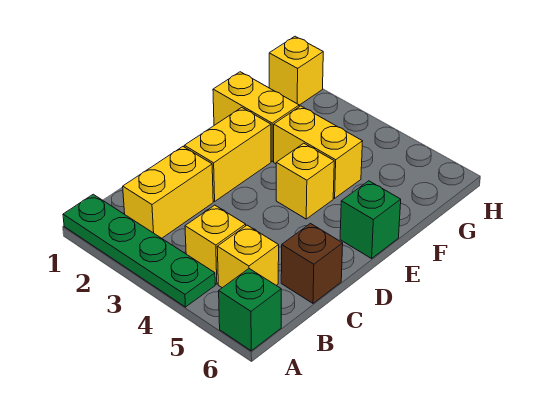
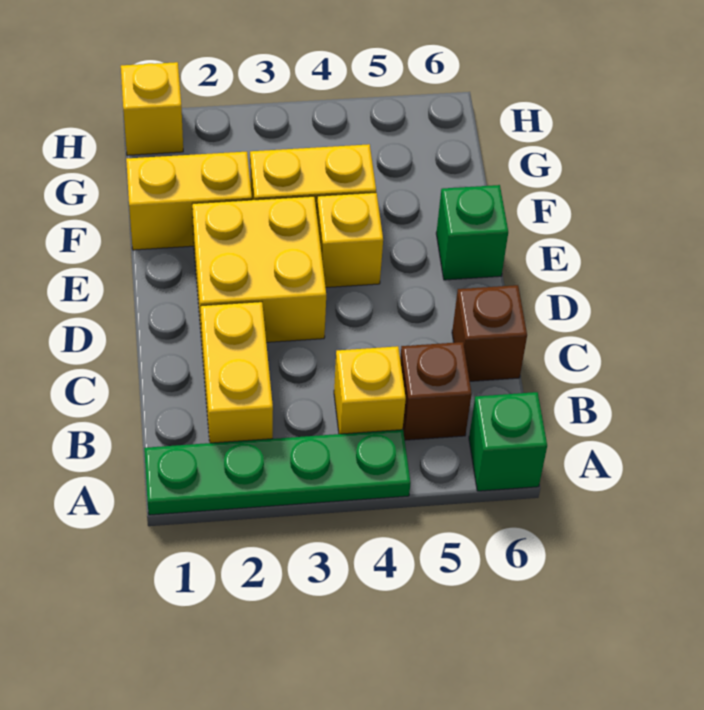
yellow brick B5 level 1 -> brown brick B5 level 1
yellow brick D2:E2 level 1 -> yellow brick D2:E3 level 1

